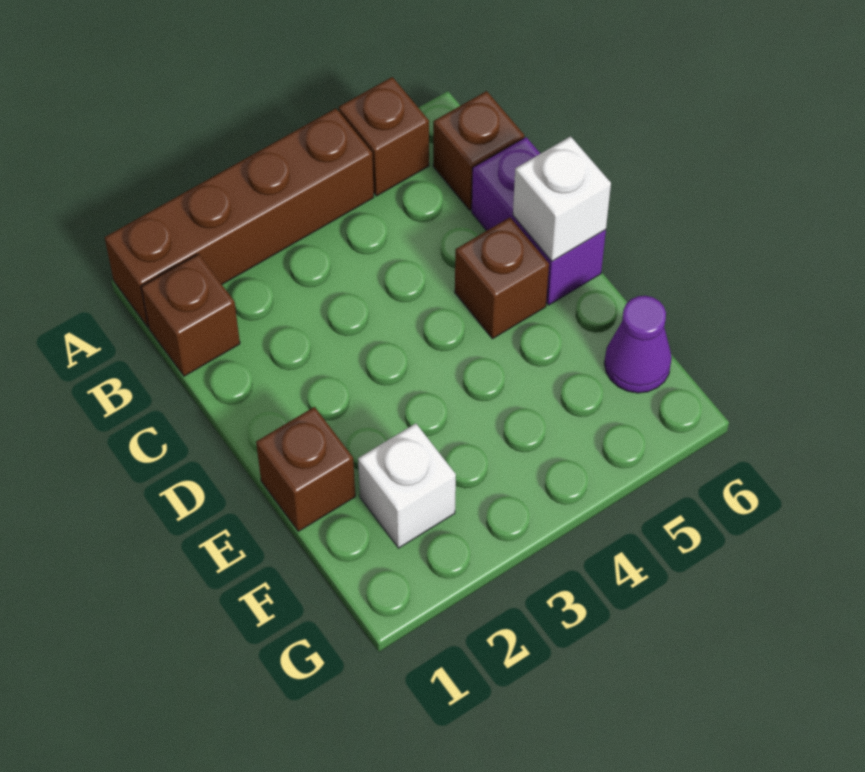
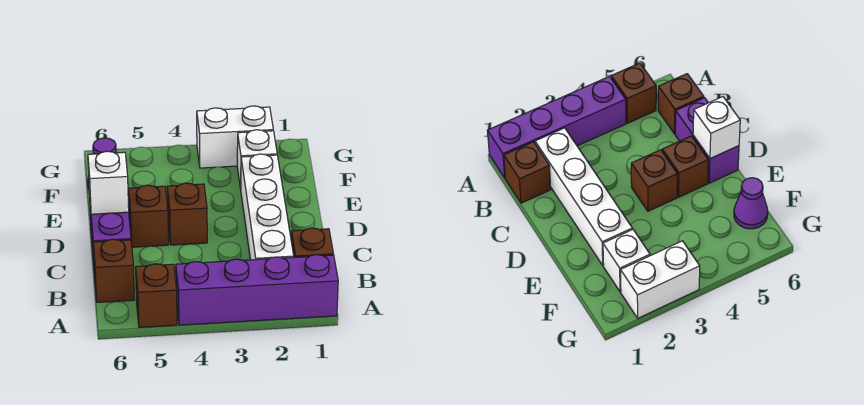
brown brick A1:A4 level 1 -> purple brick A1:A4 level 1
none -> white brick B2:E2 level 1
brown brick E1 level 1 -> brown brick D4 level 1
none -> white brick G2:G3 level 1

